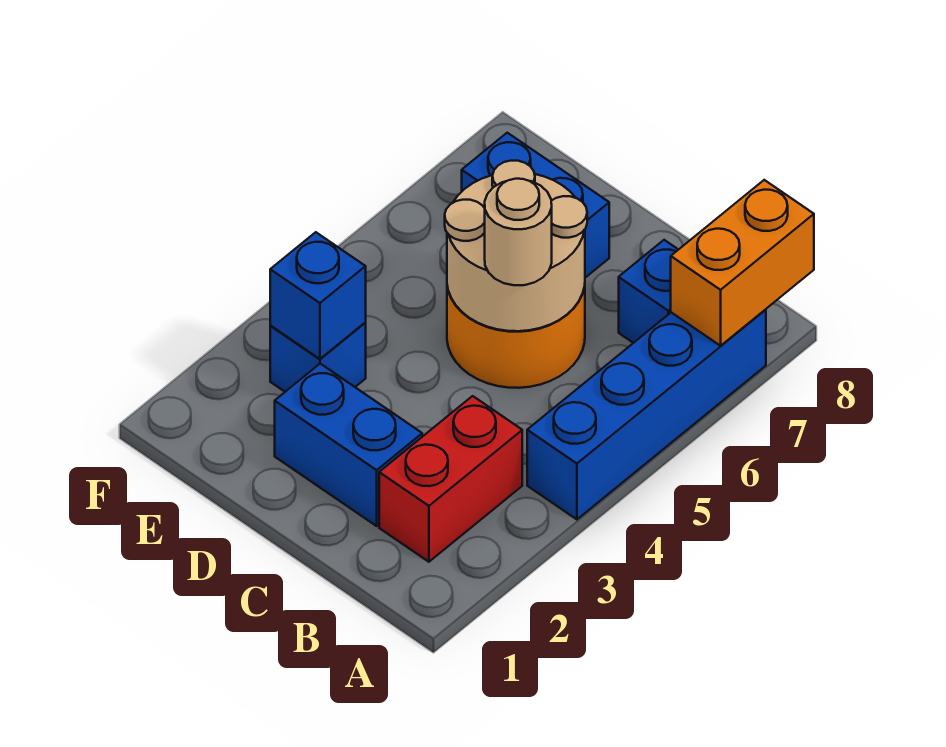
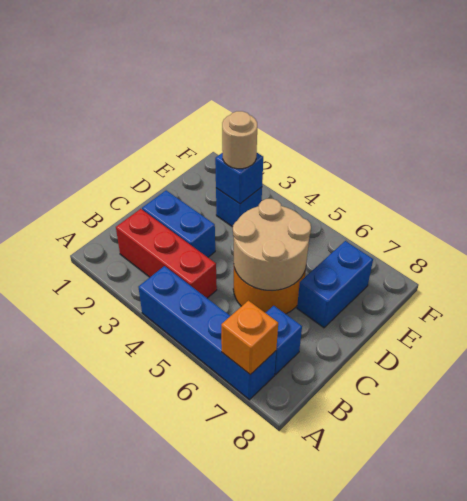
orange brick A7:A8 level 2 -> orange brick A7 level 2
red brick B2:B3 level 1 -> red brick B2:B4 level 1
blue brick C2:D2 level 1 -> blue brick C2:C3 level 1
tan round brick C5 level 3 -> tan round brick E3 level 3

